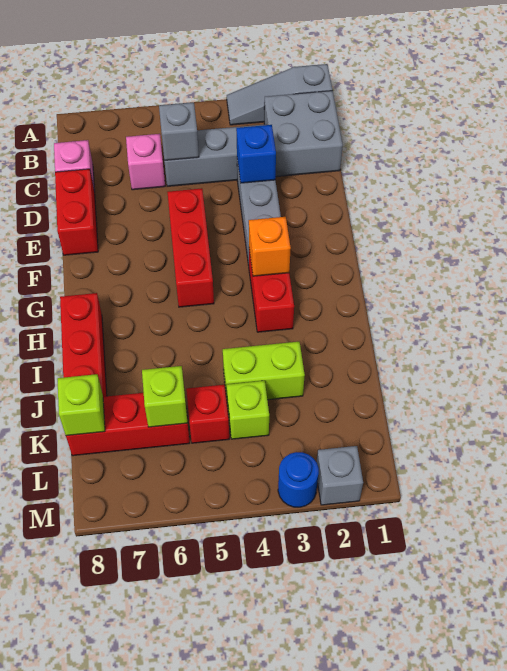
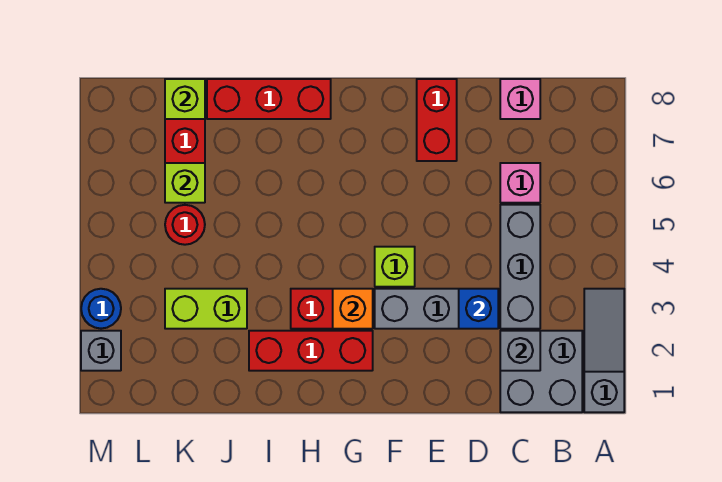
grey brick C5 level 2 -> grey brick C2 level 2
red brick D8:E8 level 1 -> red brick E7:E8 level 1
red brick E5:G5 level 1 -> red brick G2:I2 level 1
lime brick J3:J4 level 1 -> lime brick J3:K3 level 1
lime brick K4 level 1 -> lime brick F4 level 1
red brick K5 level 1 -> red round brick K5 level 1

